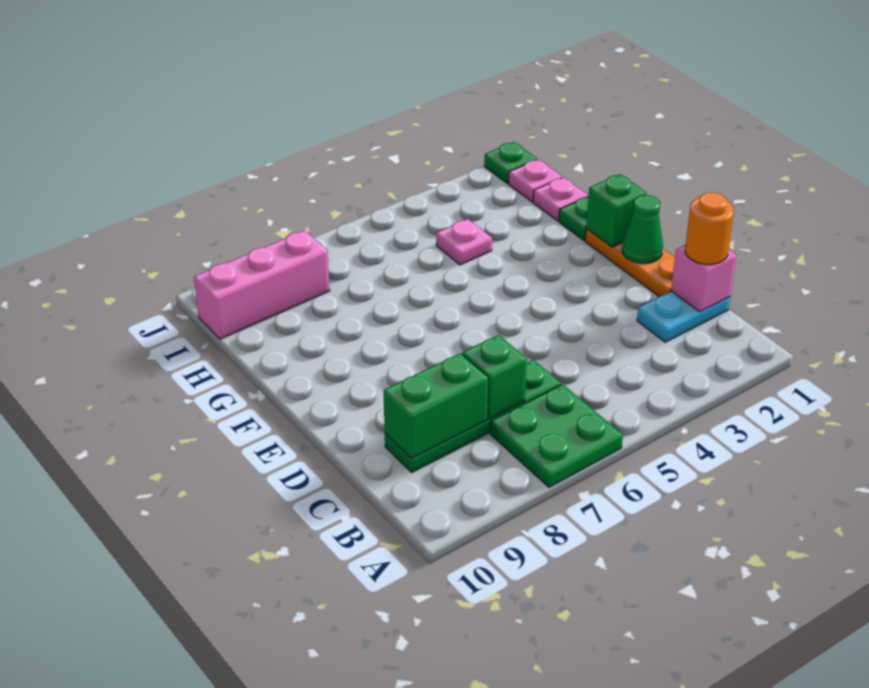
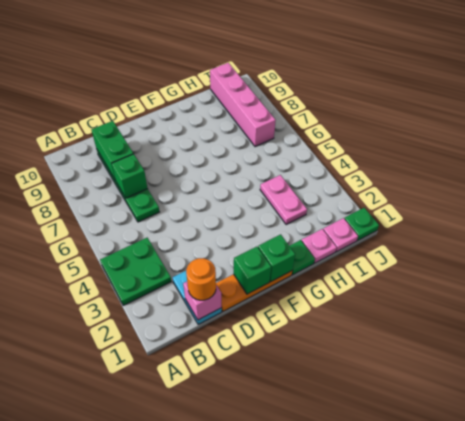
green plate A6:B7 level 1 -> green plate A3:B4 level 1
green cone E1 level 2 -> green brick E1 level 2
pink plate H4 level 1 -> pink plate H3:H4 level 1
pink brick I8:I10 level 1 -> pink brick I7:I10 level 1

